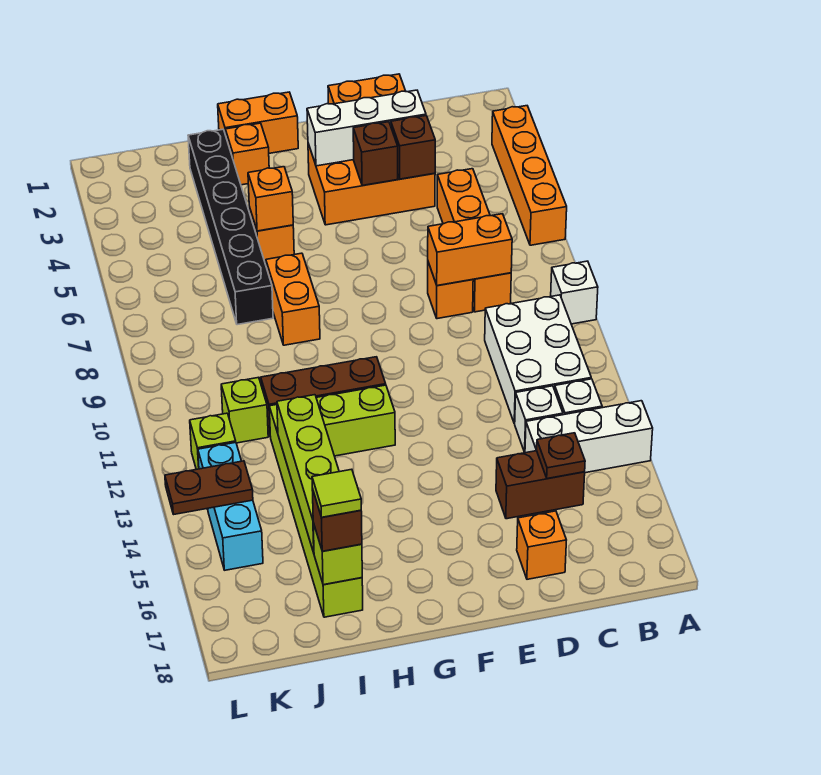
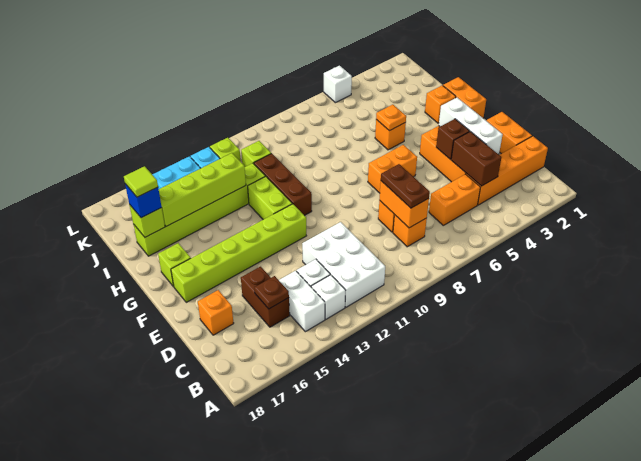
orange brick A3:A6 level 1 -> orange brick C1:C4 level 1
white brick A9 level 1 -> white brick L5 level 1
white brick A14:C14 level 1 -> white brick B14:C14 level 1
white brick B10:C12 level 1 -> white brick B11:D12 level 1
brown brick D4 level 2 -> brown brick C4:D4 level 2
none -> lime brick F12:F17 level 1
none -> lime brick G17 level 1
orange brick H5 level 2 -> orange plate H5 level 2
orange brick H7:H8 level 1 -> orange brick F6:F7 level 1
black brick I2:I7 level 1 -> none
brown brick I17 level 3 -> blue brick I17 level 3
brown plate K14:L14 level 2 -> brown plate C8:D8 level 3

